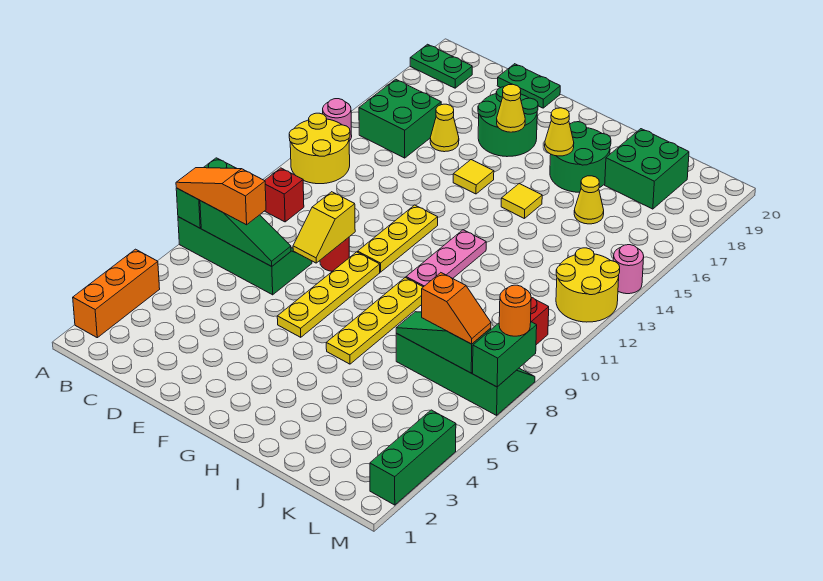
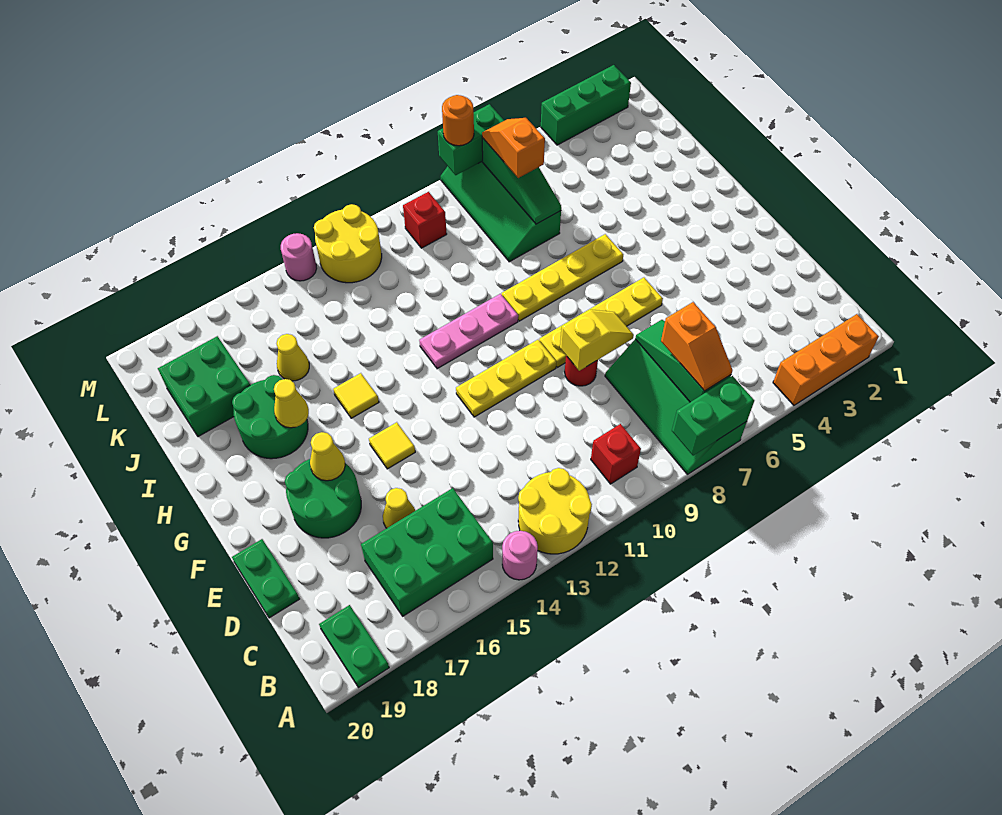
orange slope A7:C7 level 3 top C -> orange slope B7:C7 level 3 top C
green brick B15:C16 level 1 -> green brick B15:C17 level 1

